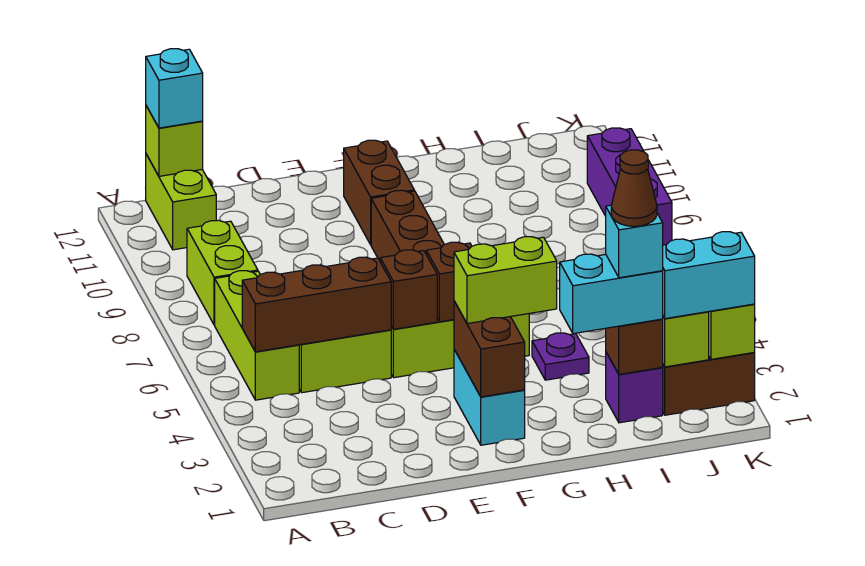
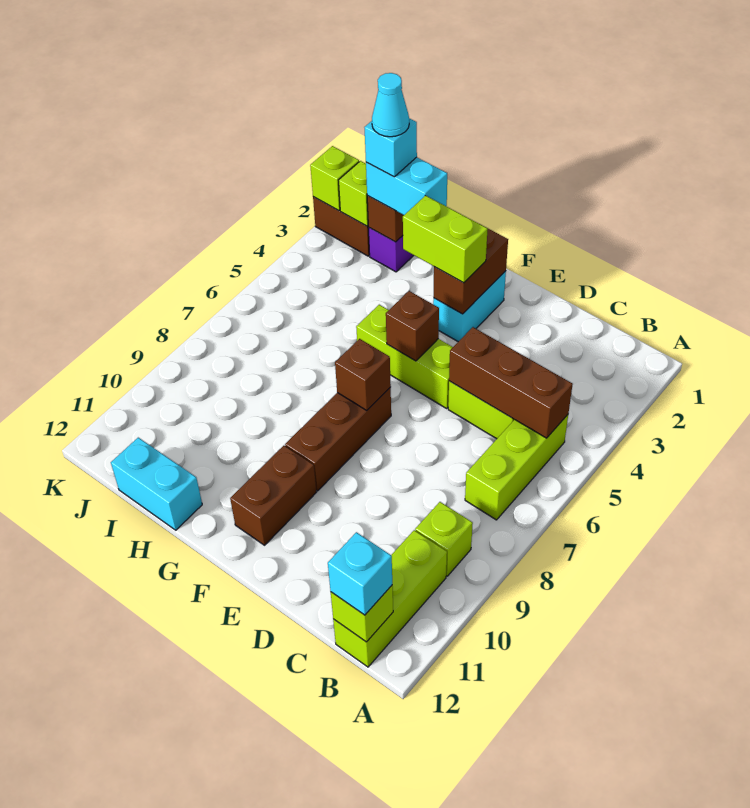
lime brick B8:B9 level 1 -> lime brick B9 level 1
lime brick B11:B12 level 1 -> lime brick B10:B12 level 1
brown brick E5 level 2 -> brown brick F7 level 2
purple plate H4 level 1 -> none
brown cone I2 level 5 -> cyan cone I2 level 5
cyan brick J2:K2 level 3 -> cyan brick H12:I12 level 1
purple brick K8:K10 level 1 -> none

